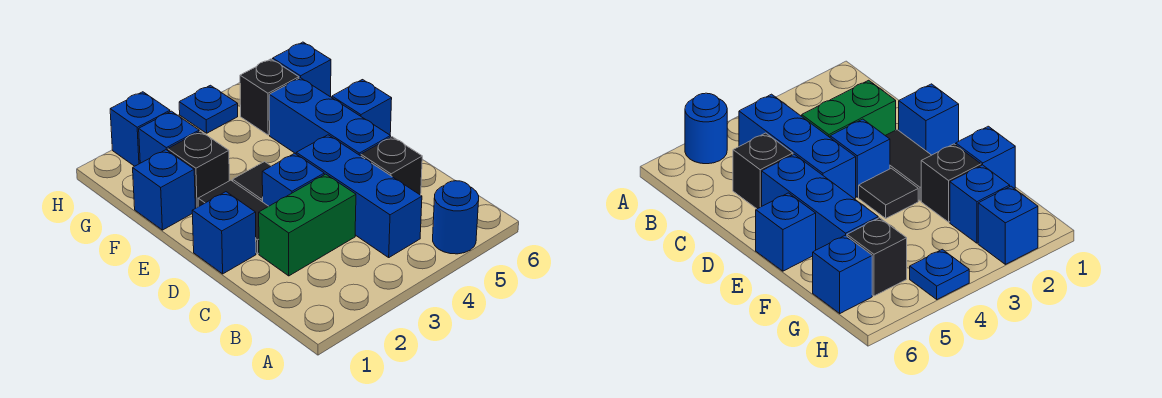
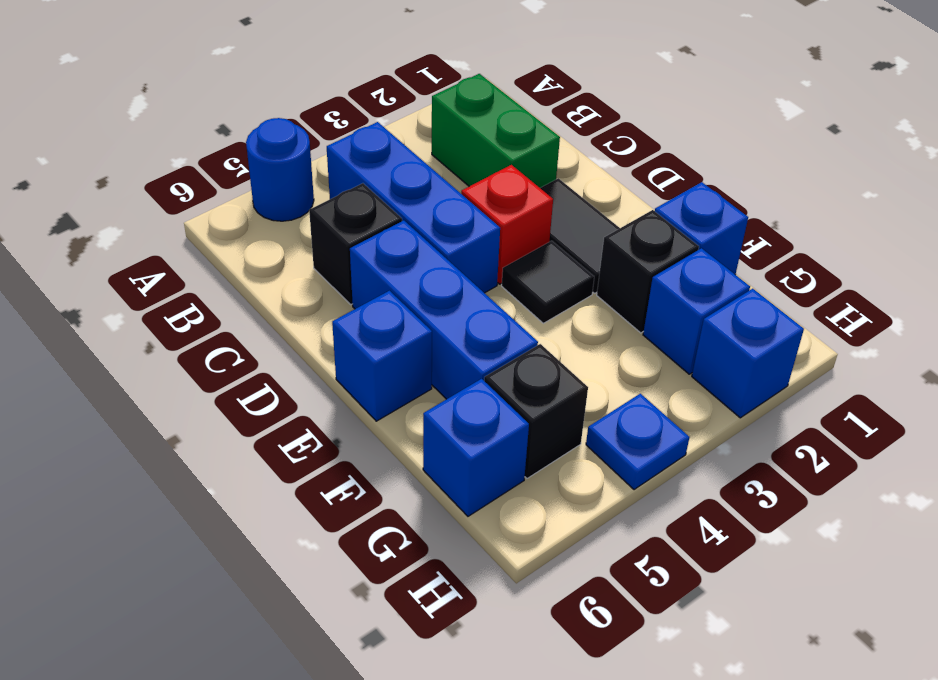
green brick C2:C3 level 1 -> green brick B2:C2 level 1
blue brick D1 level 1 -> none
blue brick D3 level 1 -> red brick D3 level 1

